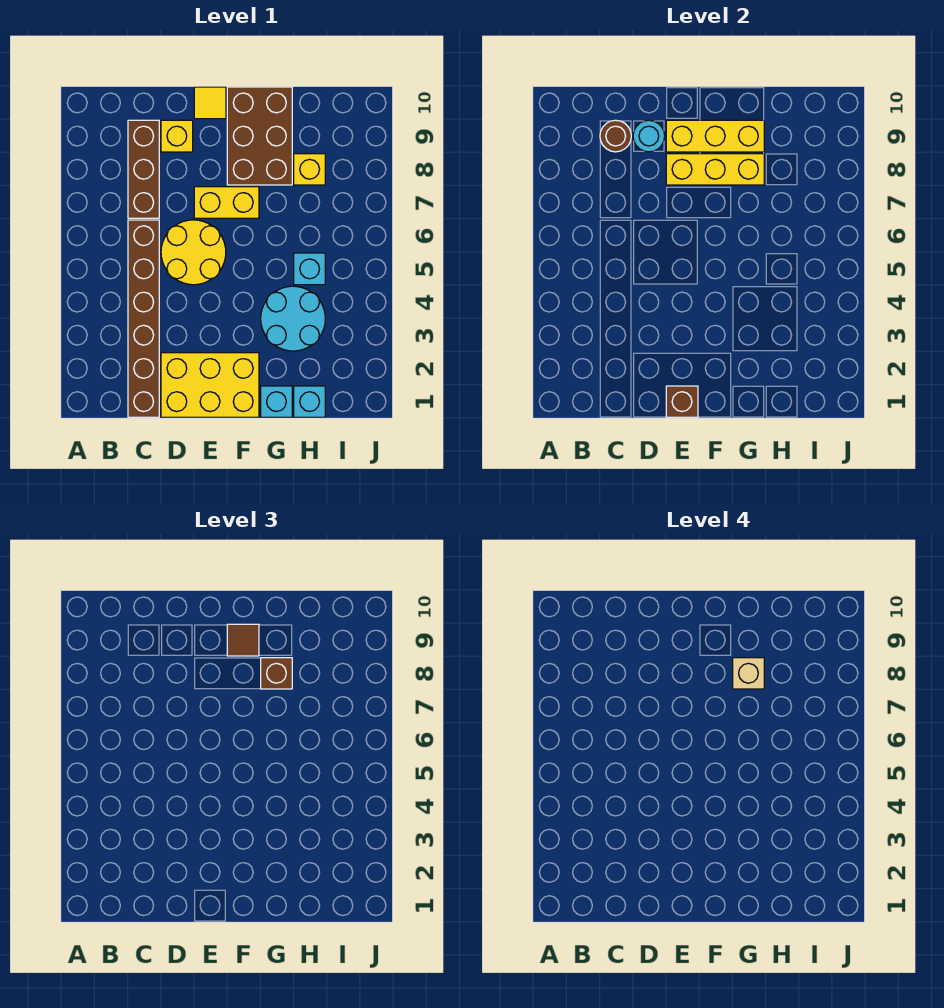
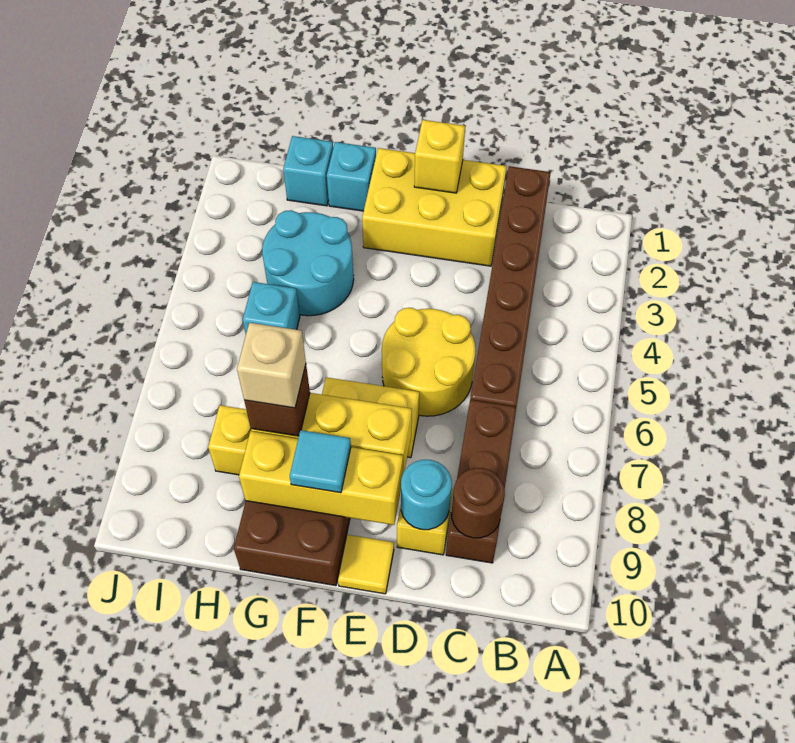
brown brick E1 level 2 -> yellow brick E1 level 2
brown tile F9 level 3 -> cyan tile F9 level 3

